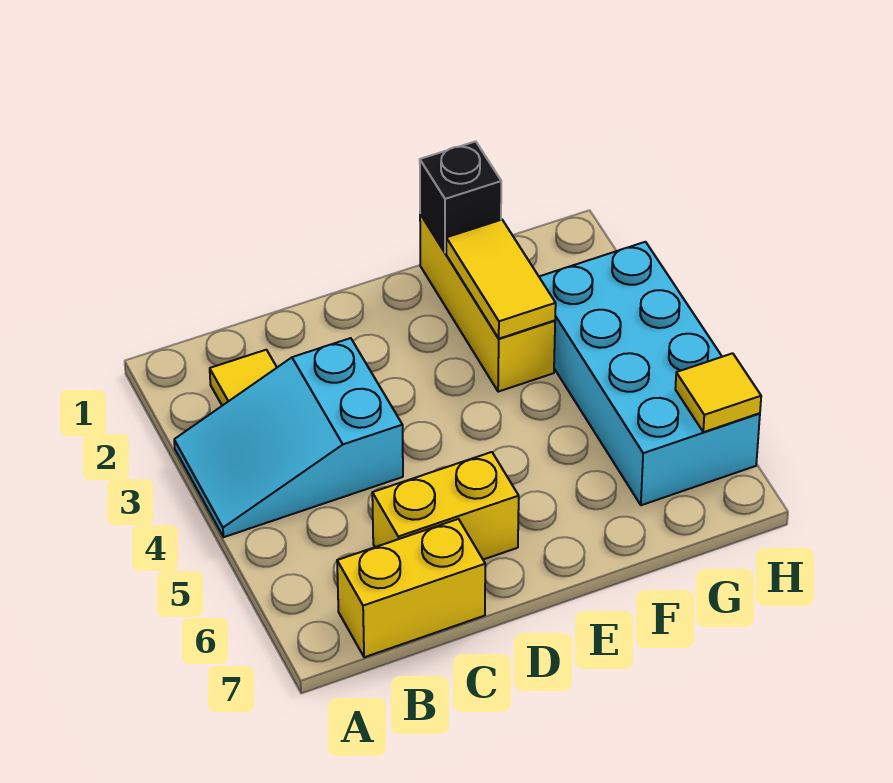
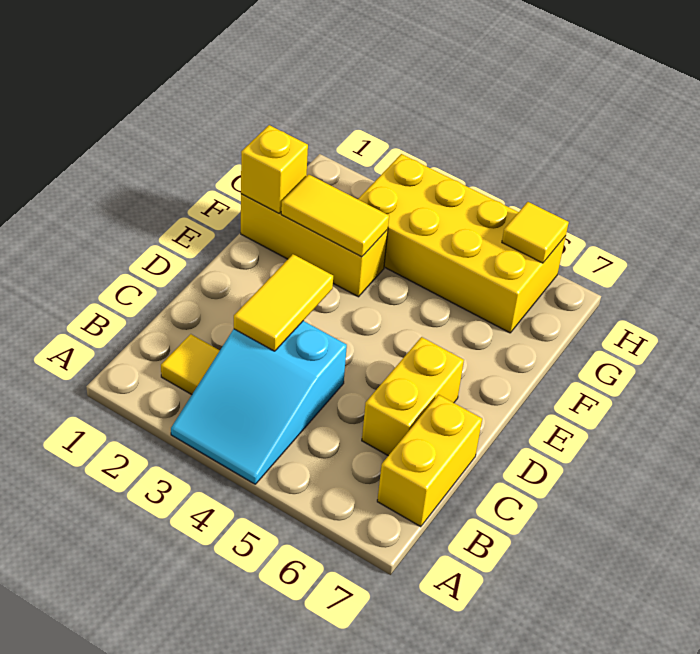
none -> yellow tile C3:D3 level 2
black brick F1 level 2 -> yellow brick F1 level 2
cyan brick G3:H6 level 1 -> yellow brick G3:H6 level 1

